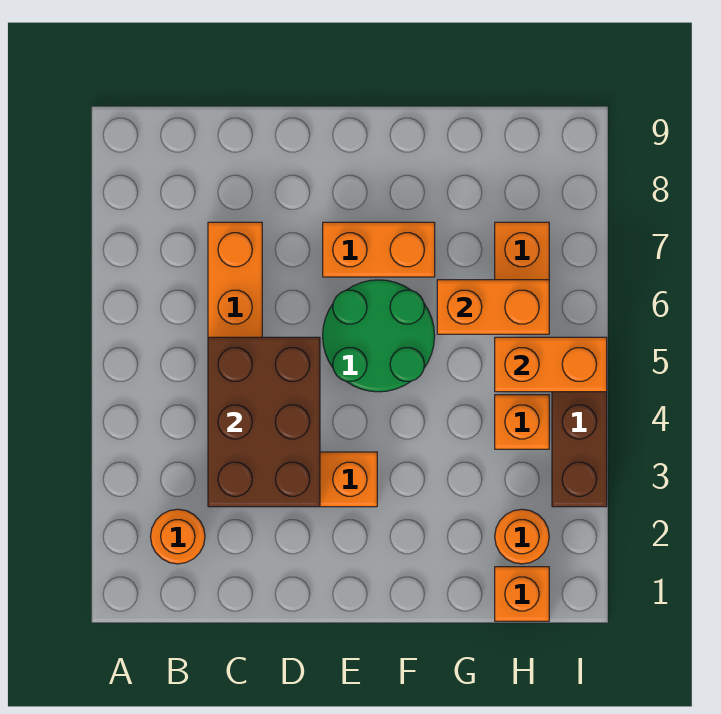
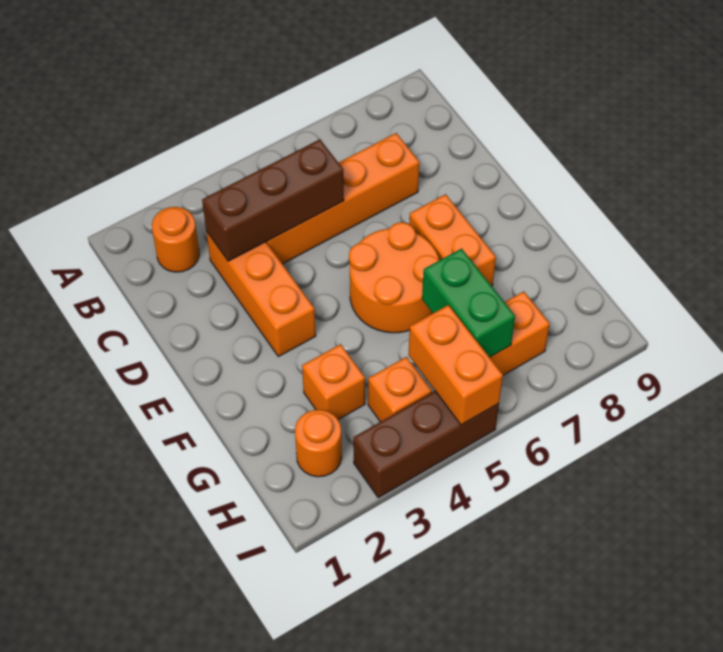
brown brick C3:D5 level 2 -> brown brick C3:C5 level 2
green round brick E5:F6 level 1 -> orange round brick E5:F6 level 1
orange brick G6:H6 level 2 -> green brick G6:H6 level 2
orange brick H1 level 1 -> orange brick G3 level 1

